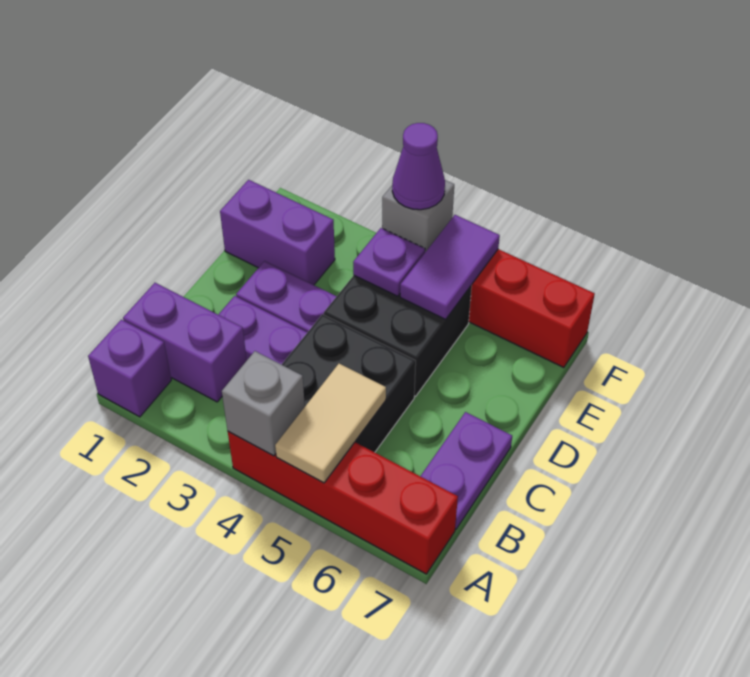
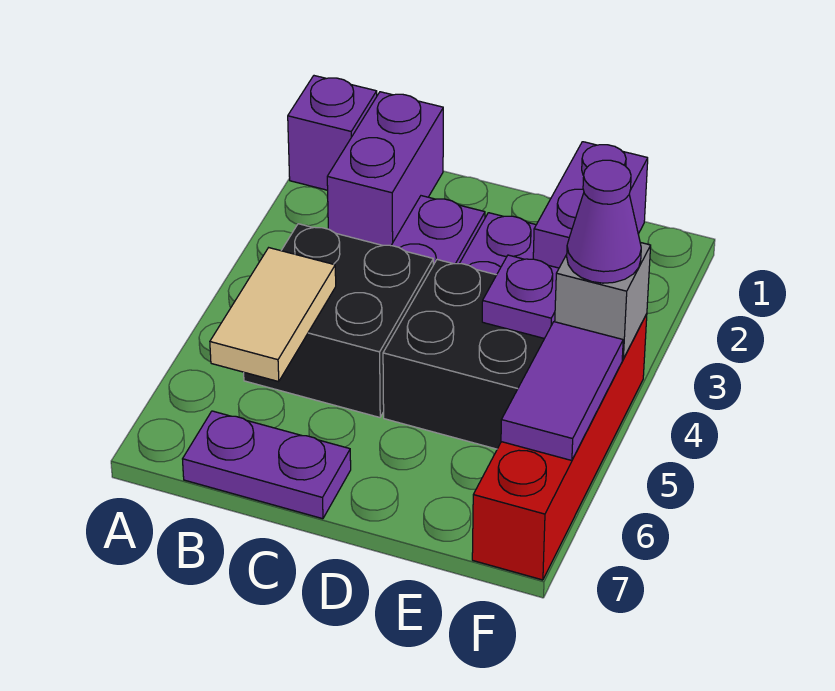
red brick A4:A7 level 1 -> none
grey brick A4 level 2 -> none
tan tile A5:B5 level 2 -> tan tile B5:B6 level 2
purple tile E5:F5 level 2 -> purple tile F5:F6 level 2

